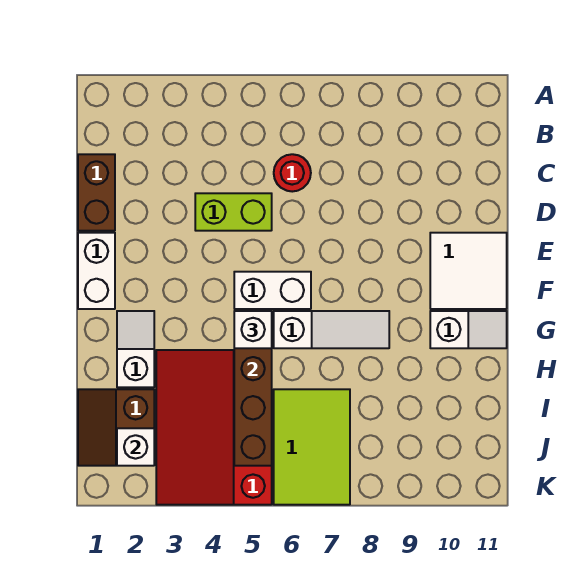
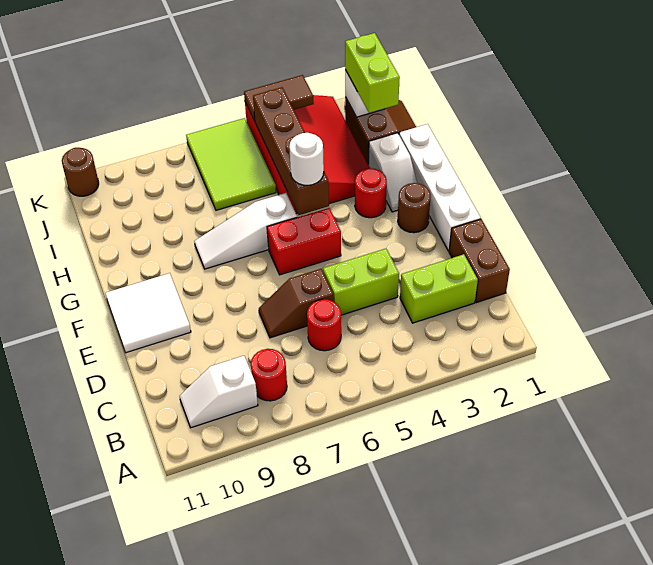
none -> red round brick B8 level 1
none -> lime brick C2:C3 level 1
none -> brown slope D6:D7 level 1 top 6
white brick E1:F1 level 1 -> white brick E1:H1 level 1
none -> brown round brick F2 level 1
white brick F5:F6 level 1 -> red brick F5:F6 level 1
none -> red round brick G3 level 1
white brick G5 level 3 -> white round brick G5 level 3
white slope G10:G11 level 1 top 10 -> white slope B9:B10 level 1 top 9
none -> lime brick I2:J2 level 3
none -> brown tile K4:K5 level 2
none -> brown round brick K11 level 1

